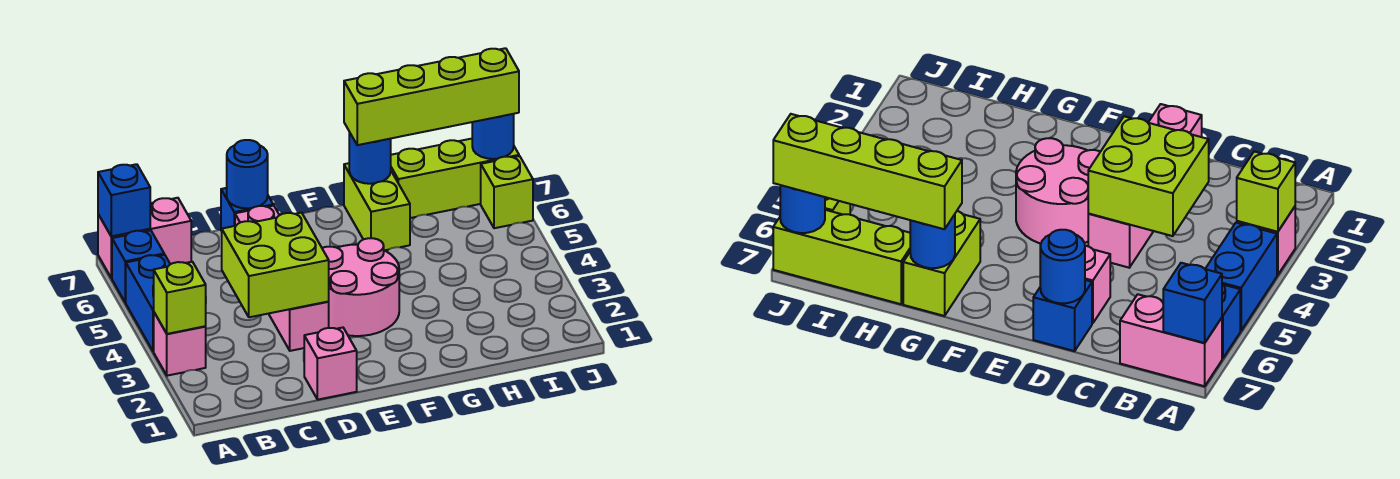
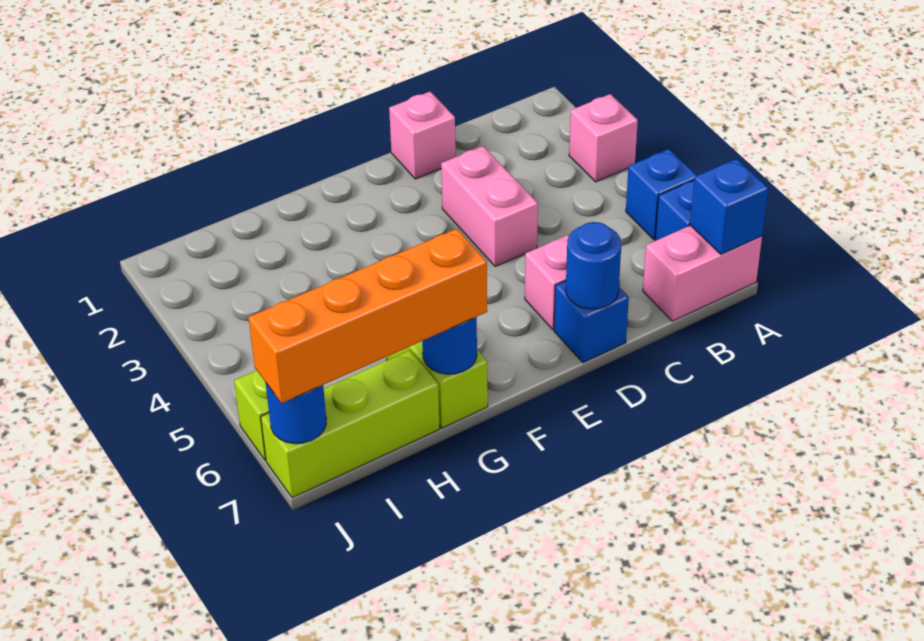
lime brick A3 level 2 -> none
blue brick A4:A5 level 1 -> blue brick A5 level 1
lime brick C3:D4 level 2 -> none
pink round brick E3:F4 level 1 -> none
lime brick G7:J7 level 3 -> orange brick G7:J7 level 3

